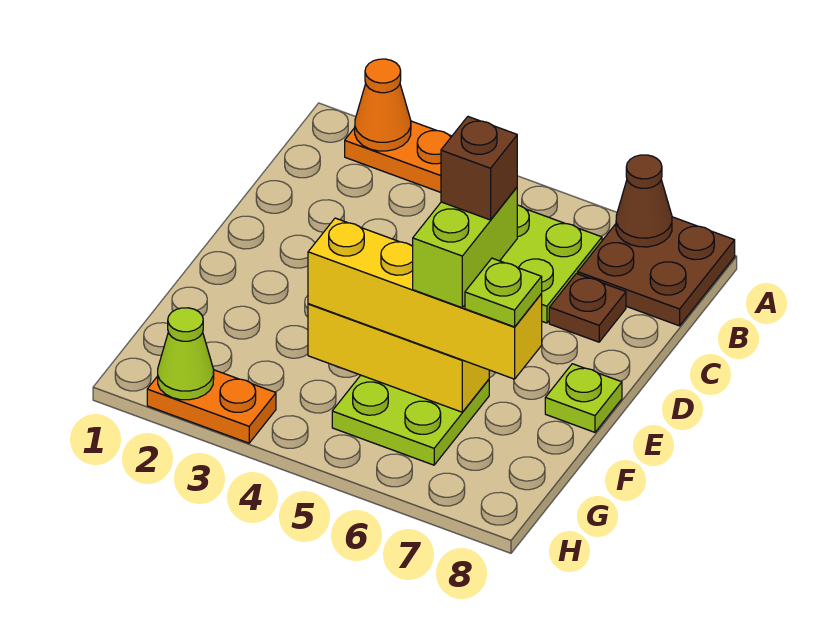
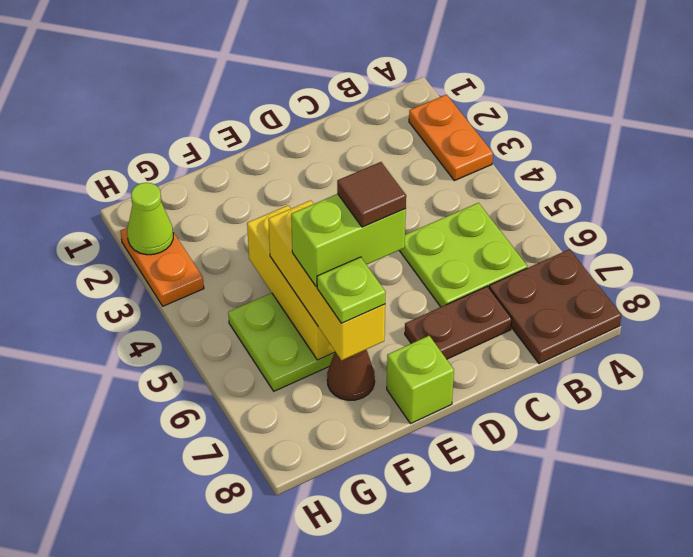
orange cone A2 level 2 -> none
brown cone A7 level 2 -> brown cone F7 level 1
brown plate C7 level 1 -> brown plate C7:D7 level 1
brown brick E6 level 5 -> brown tile E6 level 5
lime plate E8 level 1 -> lime brick E8 level 1
yellow brick F4:F7 level 3 -> yellow brick F5:F7 level 3

